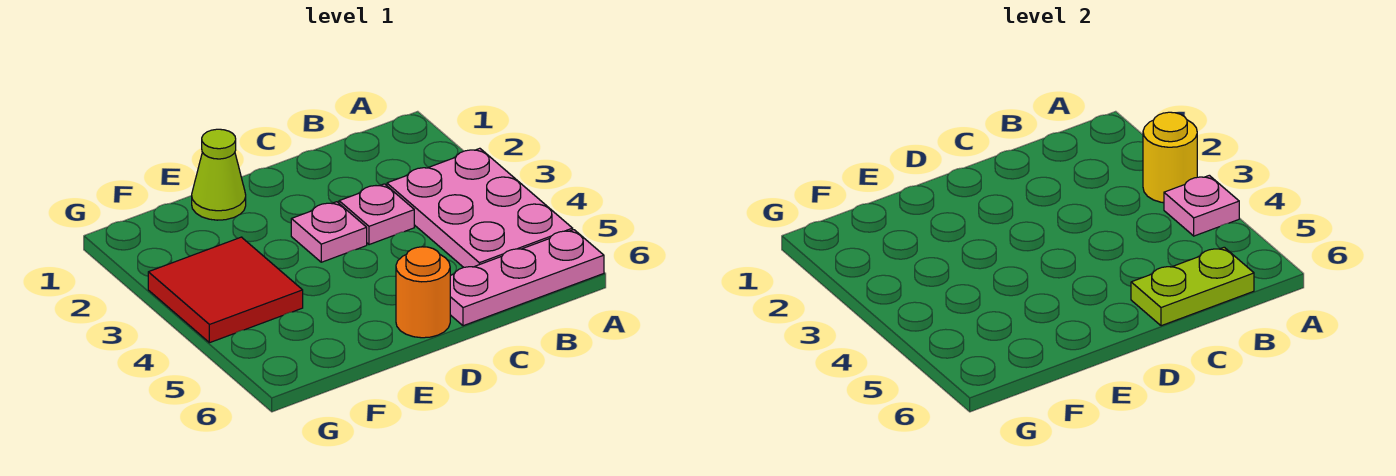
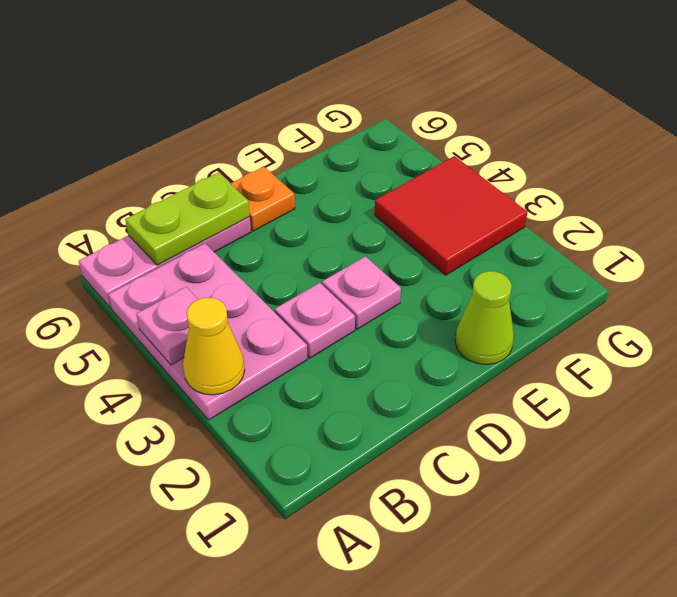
yellow round brick A3 level 2 -> yellow cone A3 level 2
orange round brick D6 level 1 -> orange plate D6 level 1

